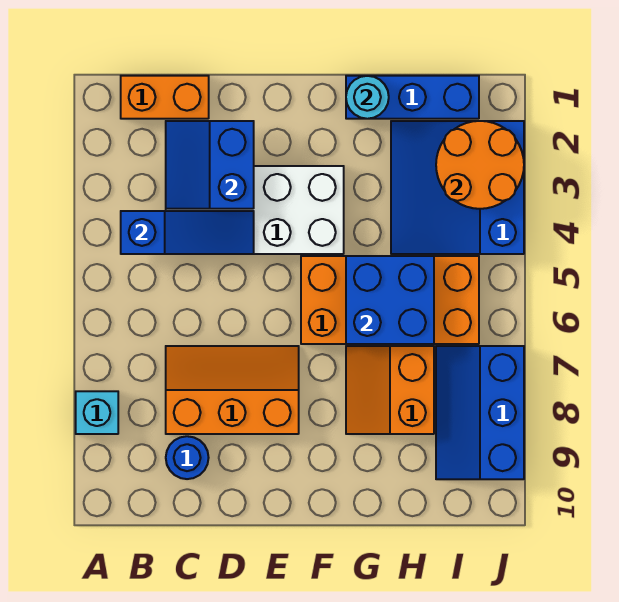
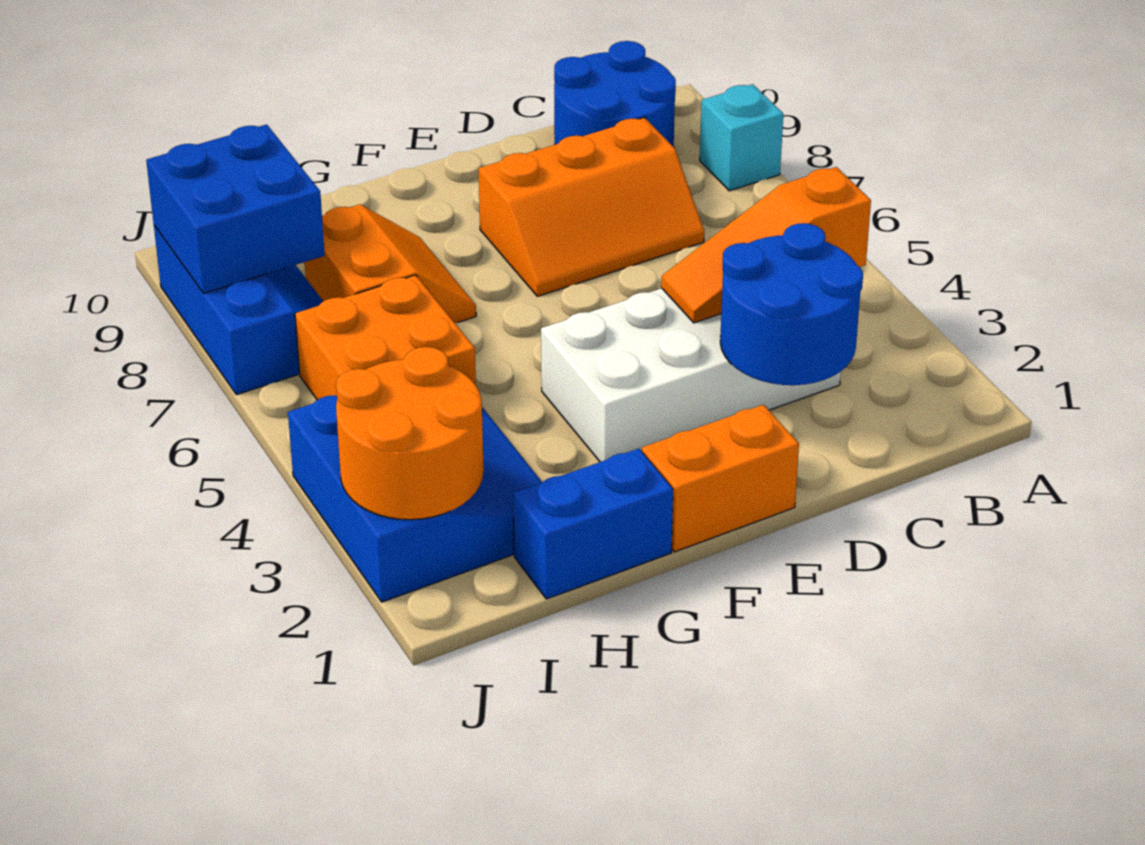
orange brick B1:C1 level 1 -> orange brick E1:F1 level 1
blue slope B4:D4 level 2 top B -> orange slope B4:D4 level 2 top B
blue slope C2:D3 level 2 top D -> blue round brick C2:D3 level 2
blue round brick C9 level 1 -> blue round brick B9:C10 level 1
orange brick F5:I6 level 1 -> orange brick H5:I6 level 1
blue brick G1:I1 level 1 -> blue brick G1:H1 level 1
cyan round brick G1 level 2 -> none
blue brick G5:H6 level 2 -> blue brick I8:J9 level 2

